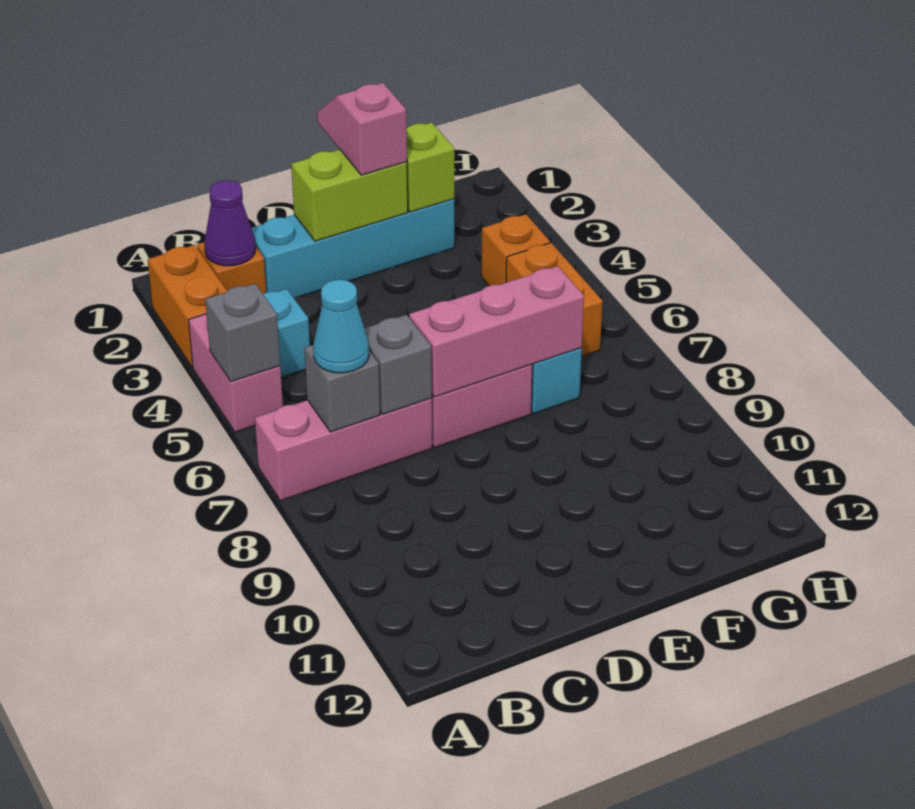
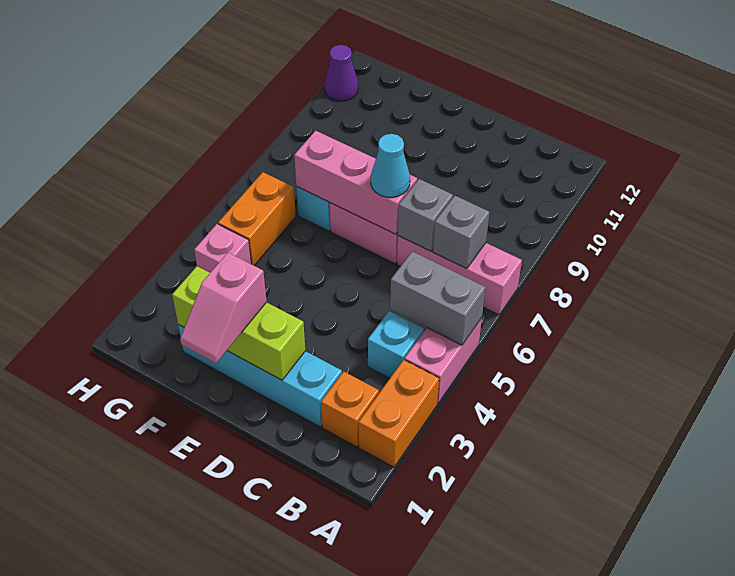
grey brick A5 level 2 -> grey brick A5:B5 level 2
purple cone B2 level 2 -> purple cone H11 level 1
cyan cone B7 level 3 -> cyan cone D7 level 3
orange brick G4 level 1 -> pink brick G4 level 1

